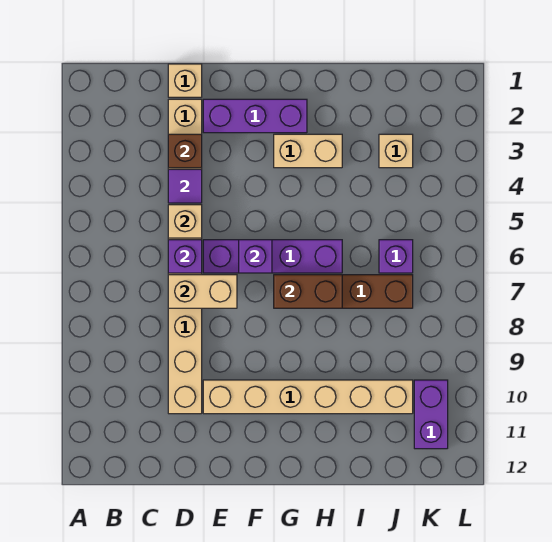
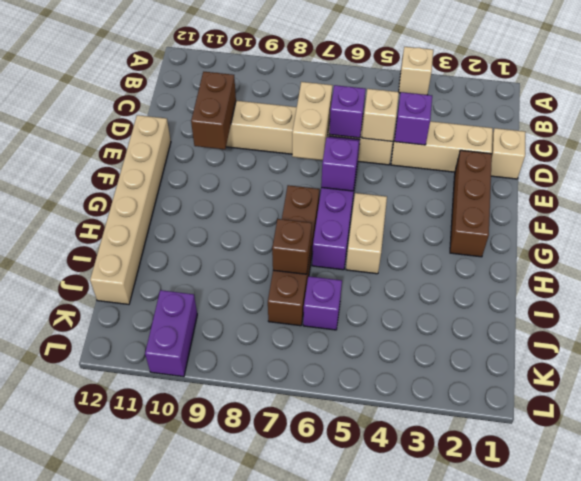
brown brick D3 level 2 -> brown brick I7 level 2
purple tile D4 level 2 -> purple brick D4 level 2
purple brick E2:G2 level 1 -> brown brick E2:G2 level 1
tan brick E10:J10 level 1 -> tan brick E12:J12 level 1
tan brick G3:H3 level 1 -> tan brick G5:H5 level 1
brown brick G7:H7 level 2 -> brown brick D10:E10 level 2
tan brick J3 level 1 -> tan brick A4 level 1
purple brick K10:K11 level 1 -> purple brick K10:L10 level 1

